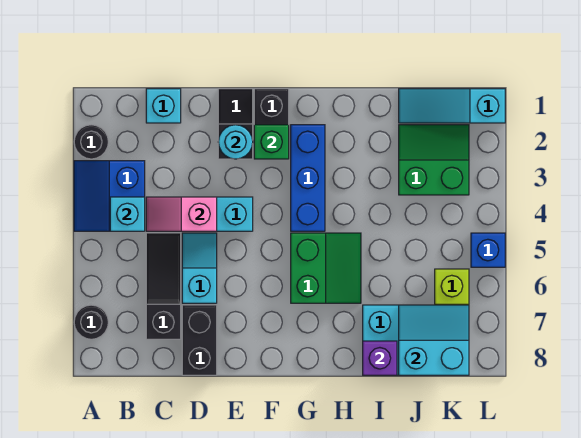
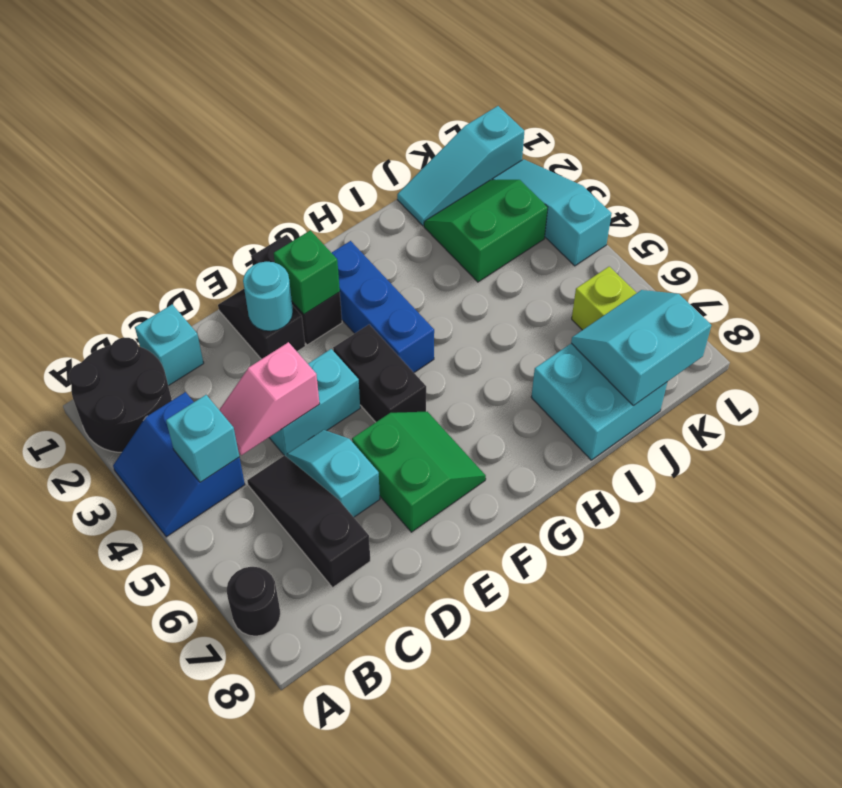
black round brick A2 level 1 -> black round brick A1:B2 level 1
black brick D7:D8 level 1 -> black brick F4:F5 level 1
green slope G5:H6 level 1 top G -> green slope E6:F7 level 1 top E
purple brick I8 level 2 -> none
none -> cyan slope L2:L4 level 1 top 4
blue brick L5 level 1 -> none

